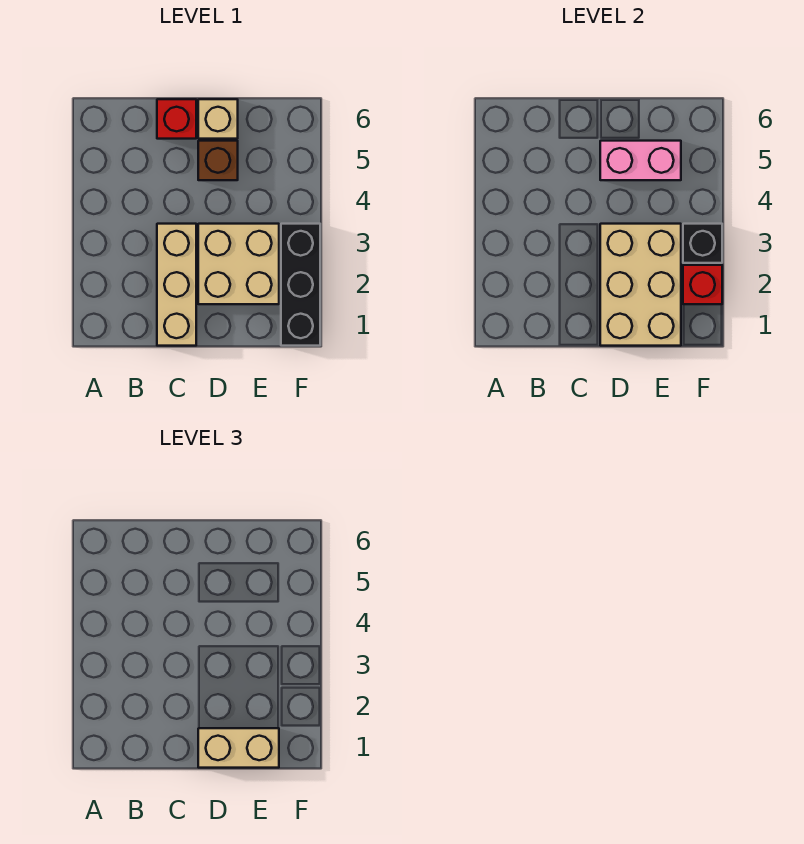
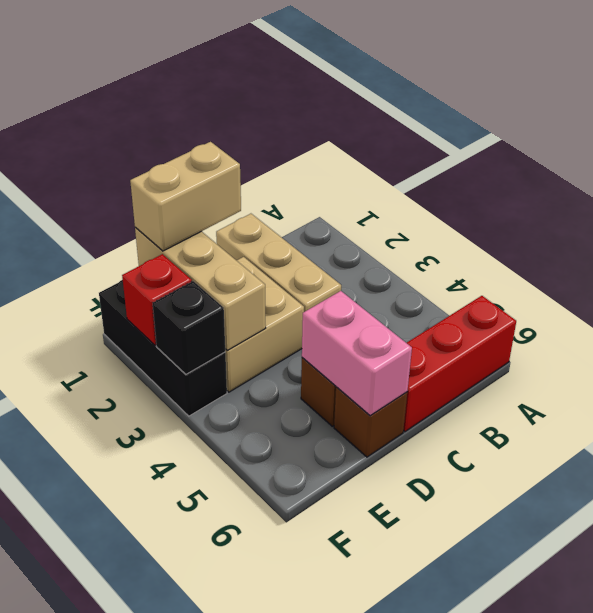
red brick C6 level 1 -> red brick A6:C6 level 1
tan brick D1:E3 level 2 -> tan brick E1:E3 level 2
pink brick D5:E5 level 2 -> pink brick D5:D6 level 2
tan brick D6 level 1 -> brown brick D6 level 1

